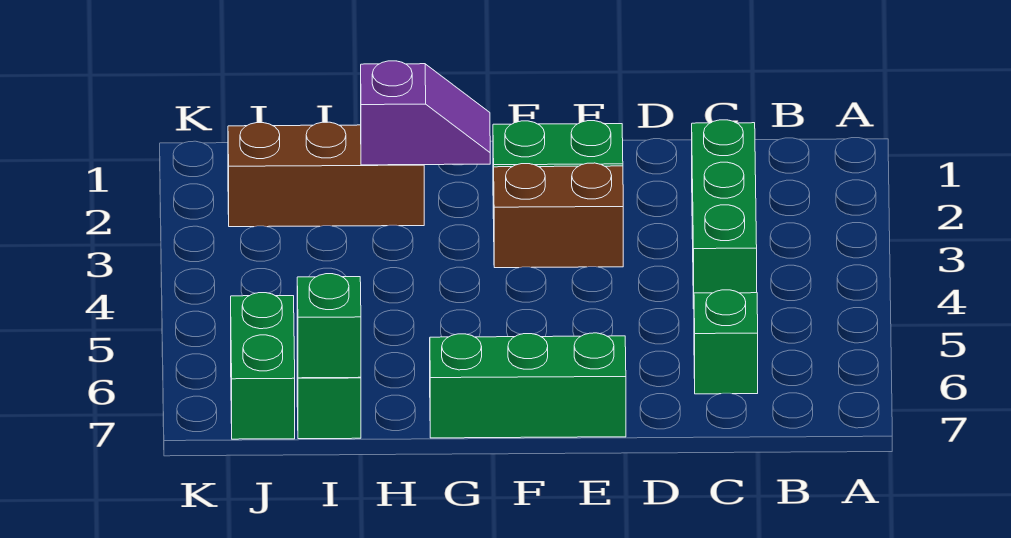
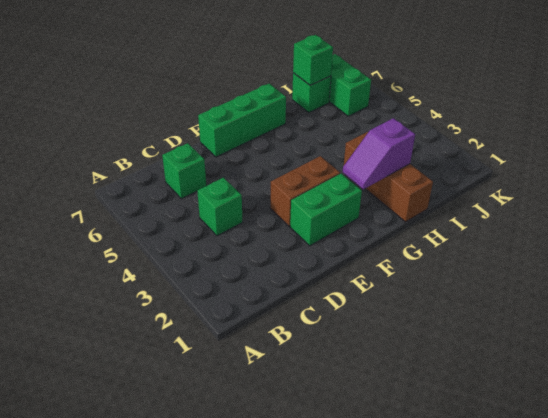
green brick C2:C4 level 1 -> green brick C4 level 1
brown brick H2:J2 level 1 -> brown brick H1:H3 level 1

